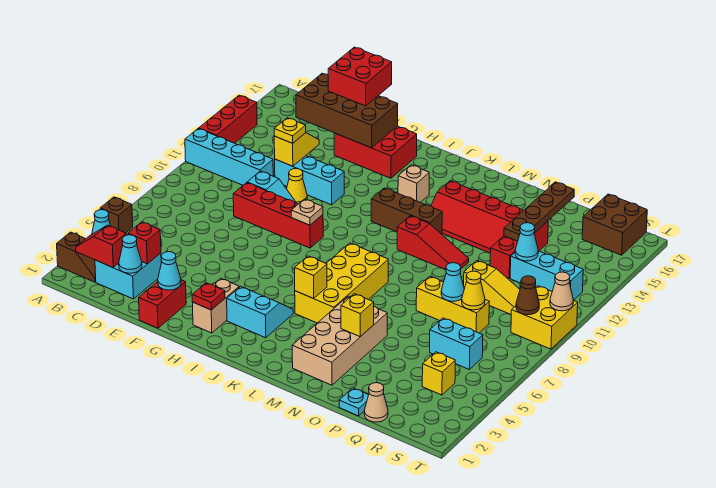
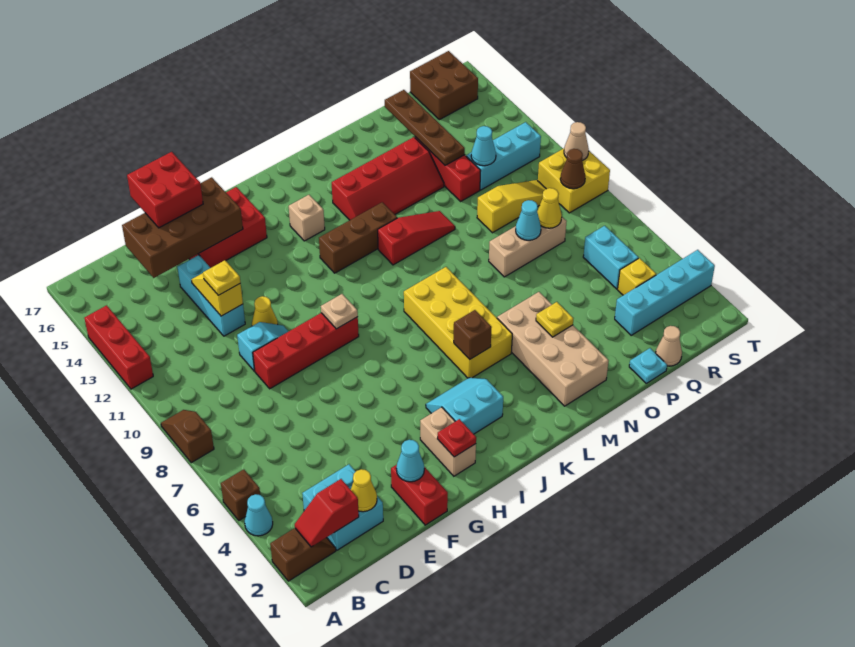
none -> brown slope A8:A9 level 1 top 8
cyan brick A11:D11 level 1 -> cyan brick Q3:T3 level 1
cyan cone D2 level 2 -> yellow cone D2 level 2
red brick D3 level 2 -> none
cyan brick E12:G12 level 1 -> cyan brick E12:E14 level 1
yellow brick K5 level 2 -> brown brick K5 level 2
yellow brick N4 level 2 -> yellow plate N4 level 2
yellow brick O8:Q8 level 1 -> tan brick O8:Q8 level 1
cyan brick Q6:R6 level 1 -> cyan brick R5:R6 level 1

